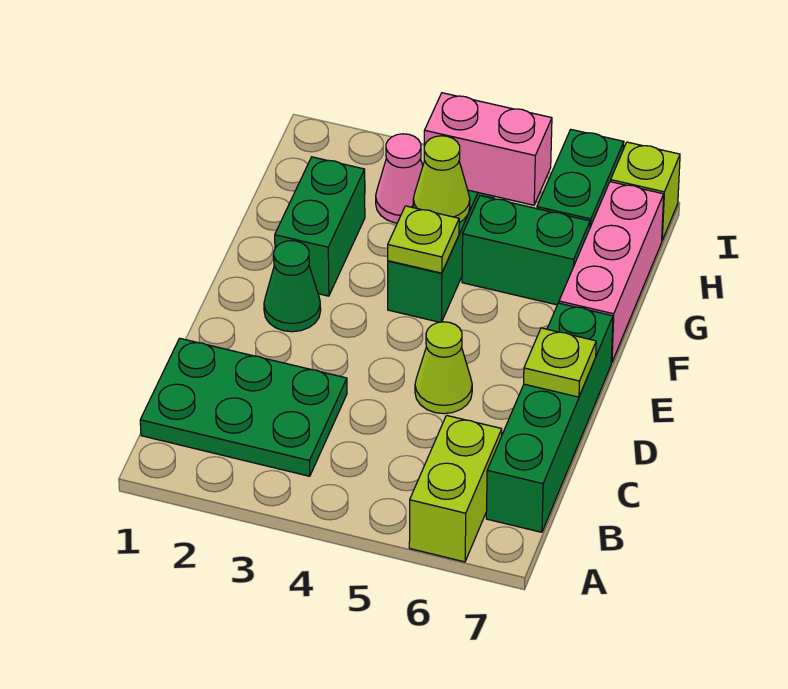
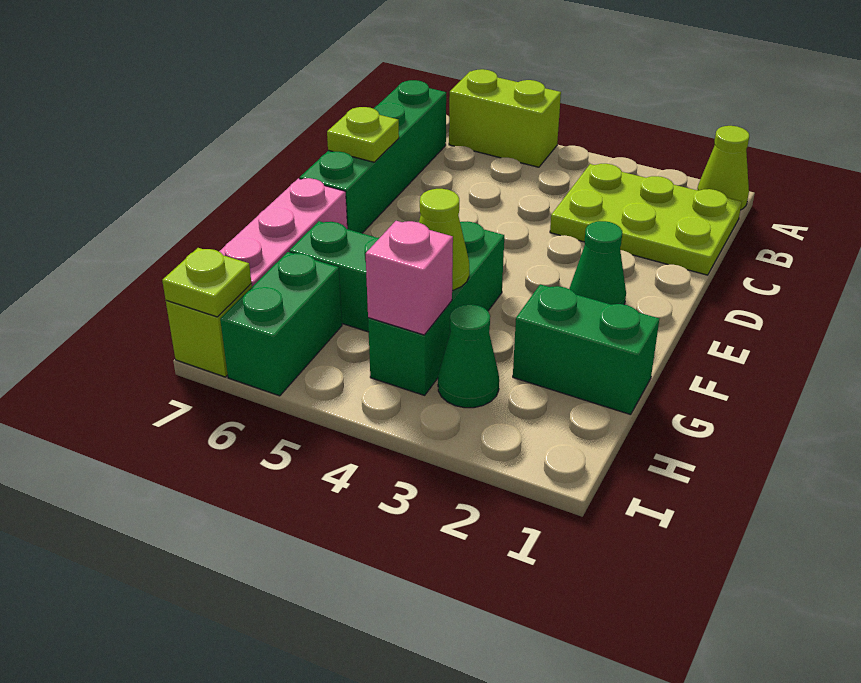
lime brick A6:B6 level 1 -> lime brick A5:A6 level 1
green plate B1:C3 level 1 -> lime plate B1:C3 level 1
lime cone D5 level 1 -> lime cone A1 level 1
green brick F2:G2 level 1 -> green brick G1:G2 level 1
lime plate F4 level 2 -> lime plate I7 level 2
pink cone H3 level 1 -> green cone H3 level 1
pink brick H4:H5 level 2 -> pink brick H4 level 2

